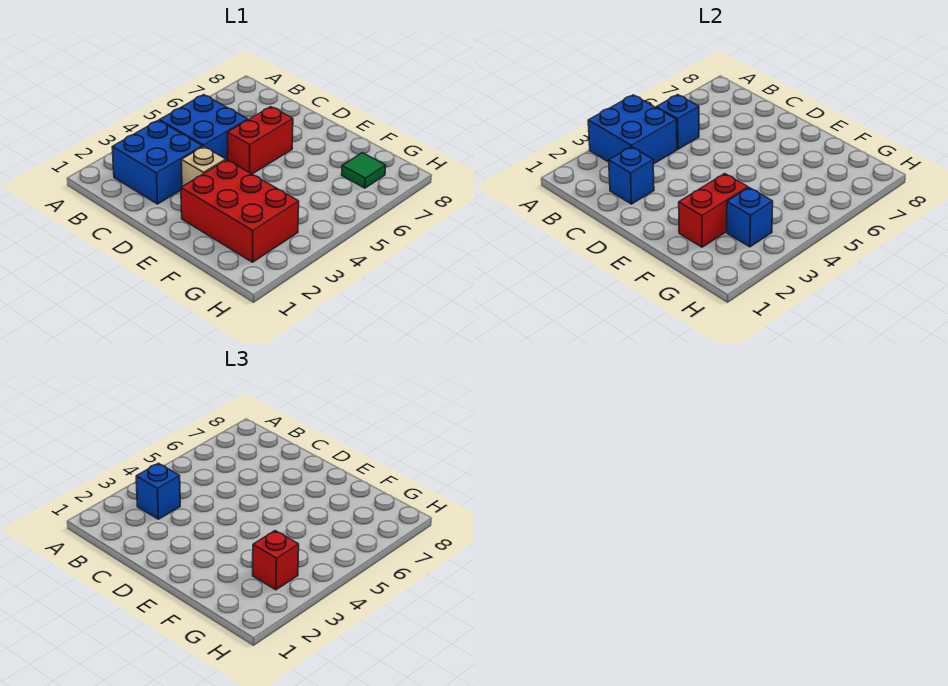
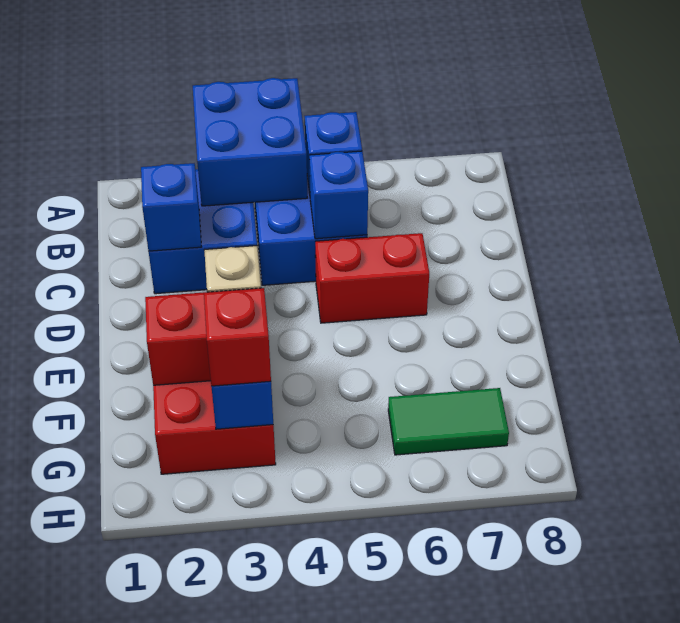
blue brick B3 level 3 -> blue brick C5 level 2
green tile G7 level 1 -> green tile G6:G7 level 1

